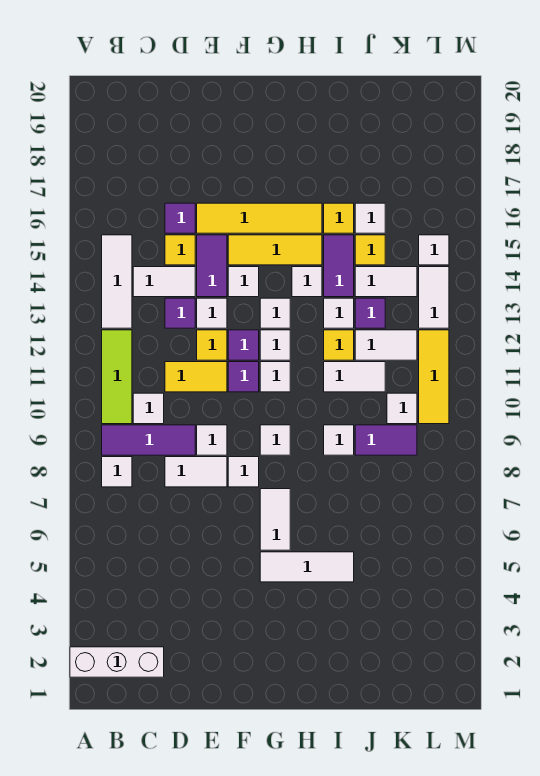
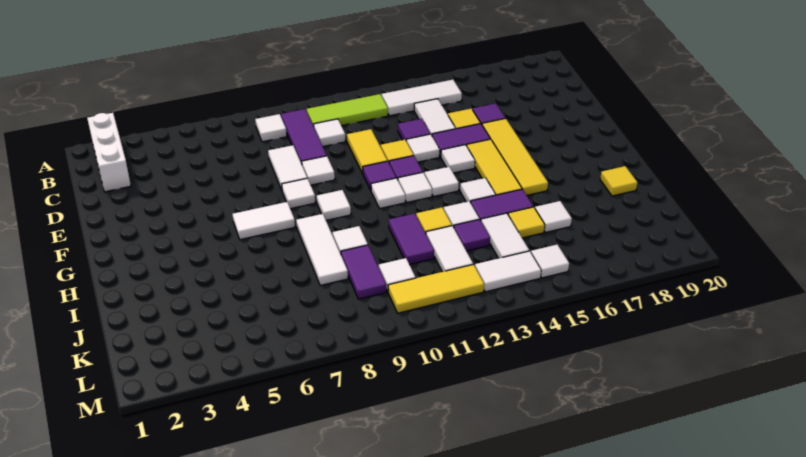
white tile G5:I5 level 1 -> white tile H8:J8 level 1
white tile I11:J11 level 1 -> purple tile I11:J11 level 1
yellow tile I16 level 1 -> yellow tile I19 level 1

